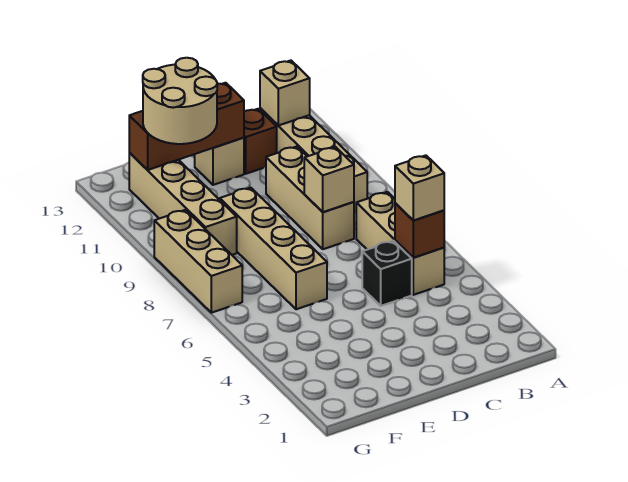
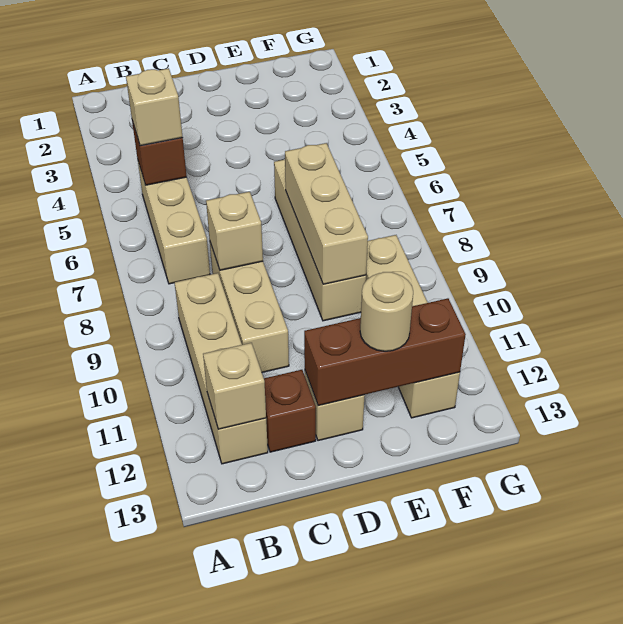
black brick C5 level 1 -> none
tan round brick E11:F12 level 3 -> tan round brick E12 level 3
tan brick G7:G9 level 1 -> tan brick E7:E9 level 2

